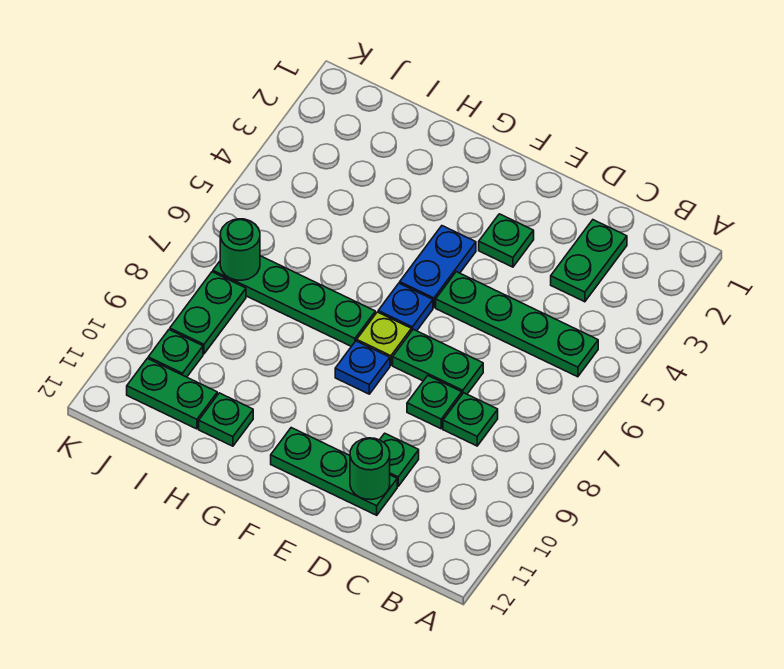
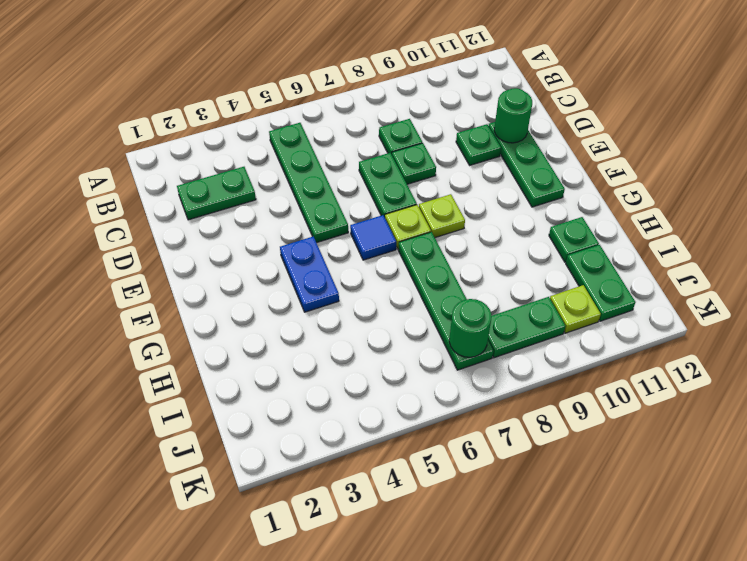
green plate E3 level 1 -> none
blue plate F4:F5 level 1 -> blue plate F4:G4 level 1
blue plate F6 level 1 -> blue tile F6 level 1
blue plate F8 level 1 -> lime plate F8 level 1
green plate J10 level 1 -> lime plate J10 level 1

